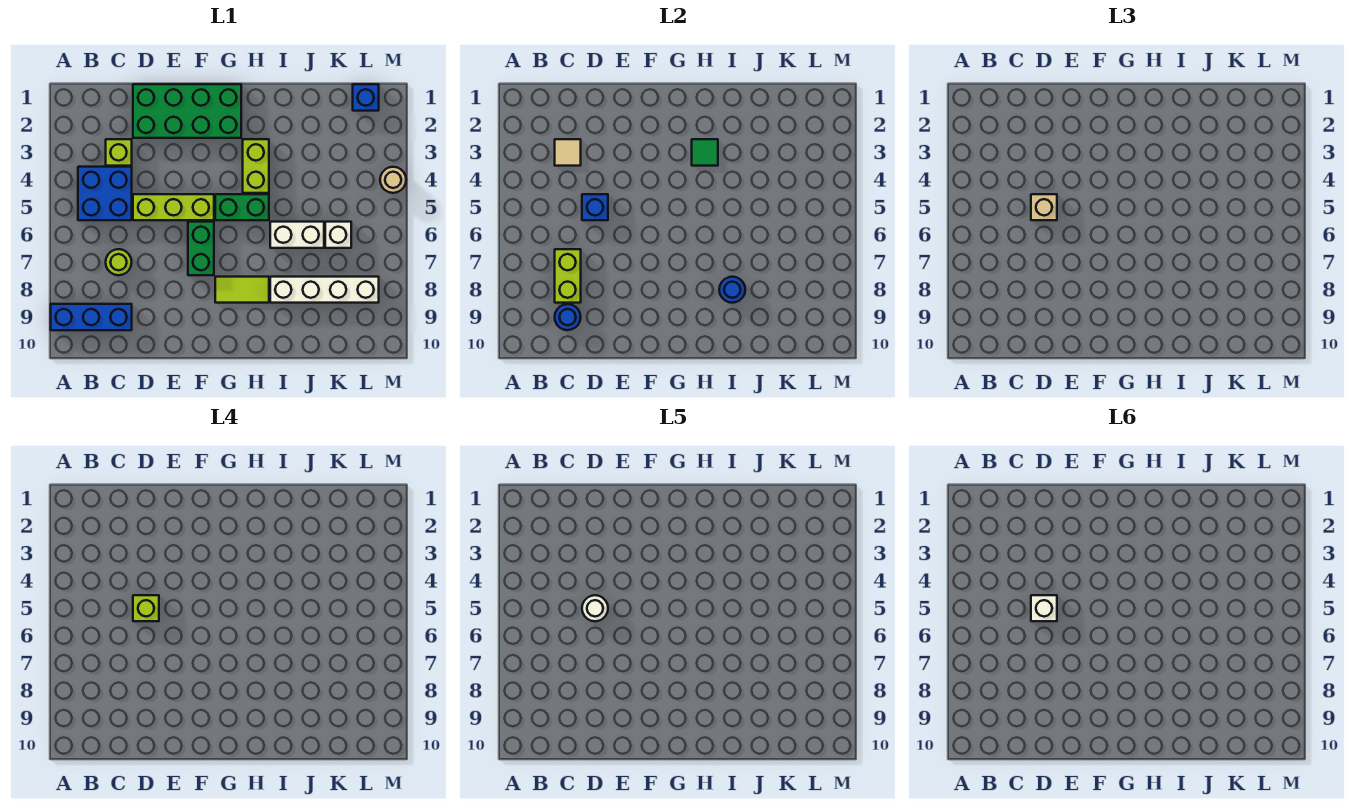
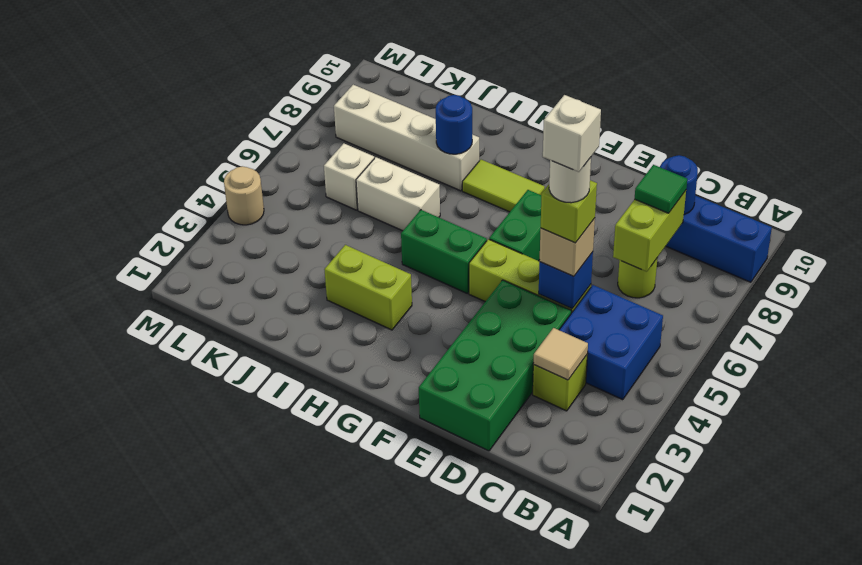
green brick D1:G2 level 1 -> green brick D1:E4 level 1
lime brick H3:H4 level 1 -> lime brick H3:I3 level 1
green tile H3 level 2 -> green tile C8 level 3
blue brick L1 level 1 -> none

